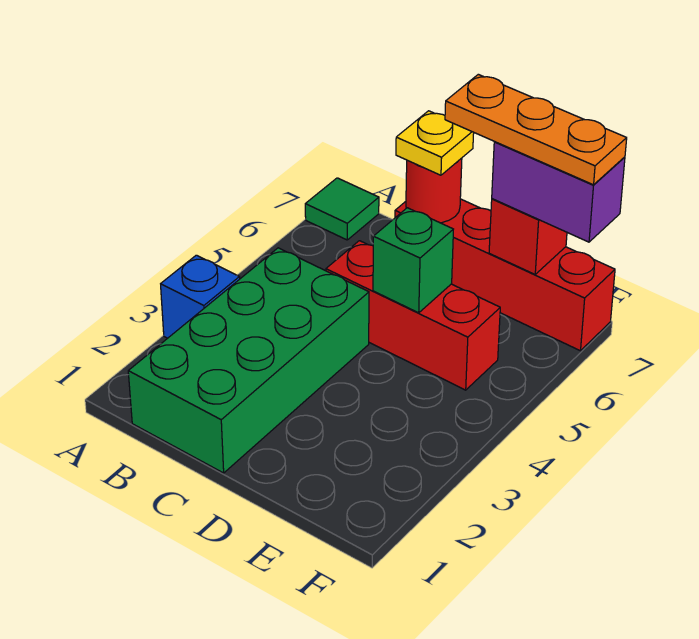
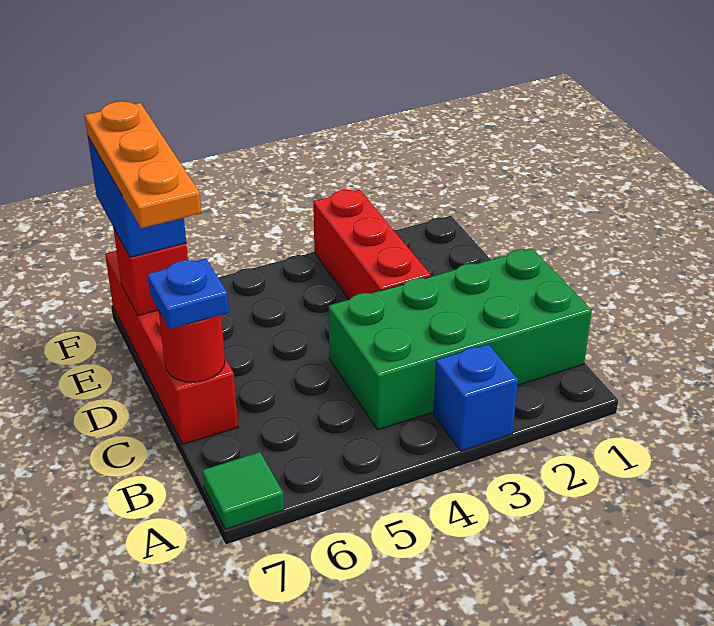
red brick C5:E5 level 1 -> red brick D3:F3 level 1
yellow plate C7 level 3 -> blue plate C7 level 3
green brick D5 level 2 -> none
purple brick E7:F7 level 3 -> blue brick E7:F7 level 3

